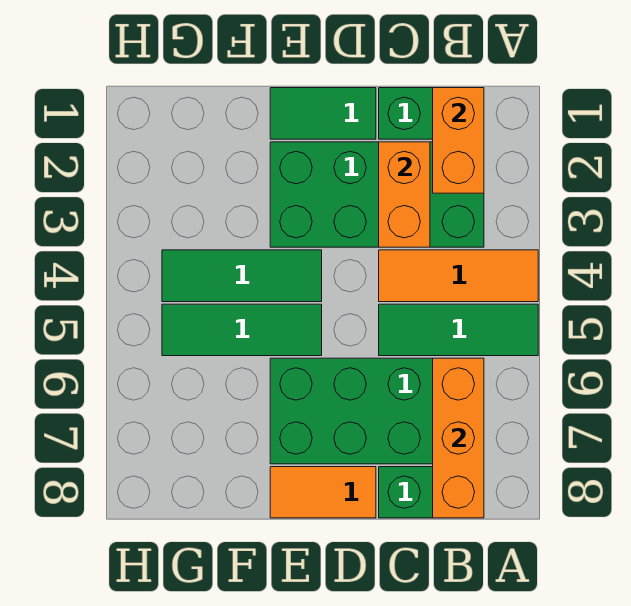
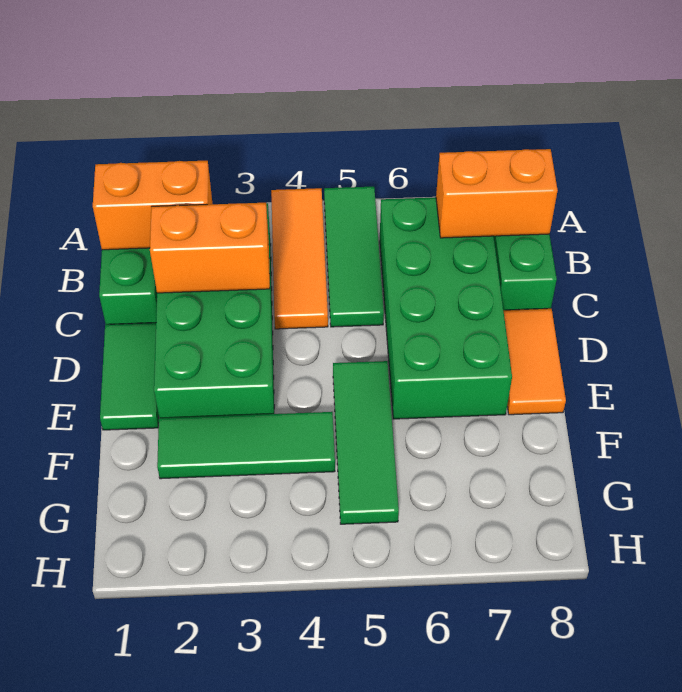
orange brick B6:B8 level 2 -> orange brick B7:B8 level 2
green tile E4:G4 level 1 -> green tile F2:F4 level 1

